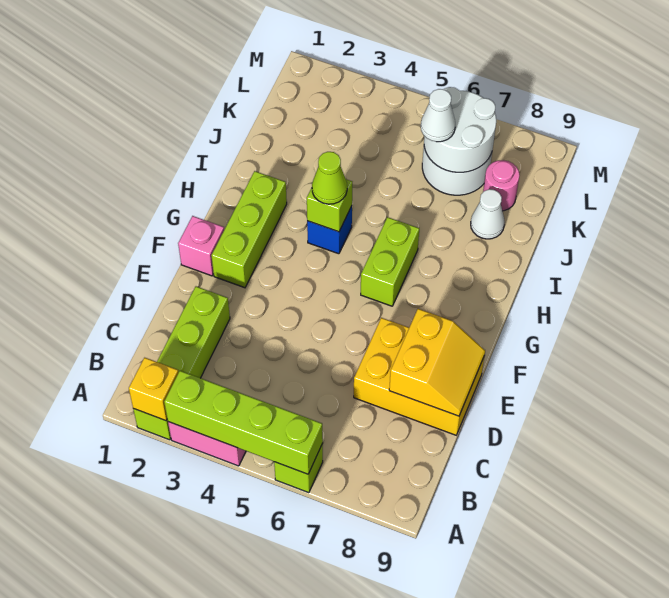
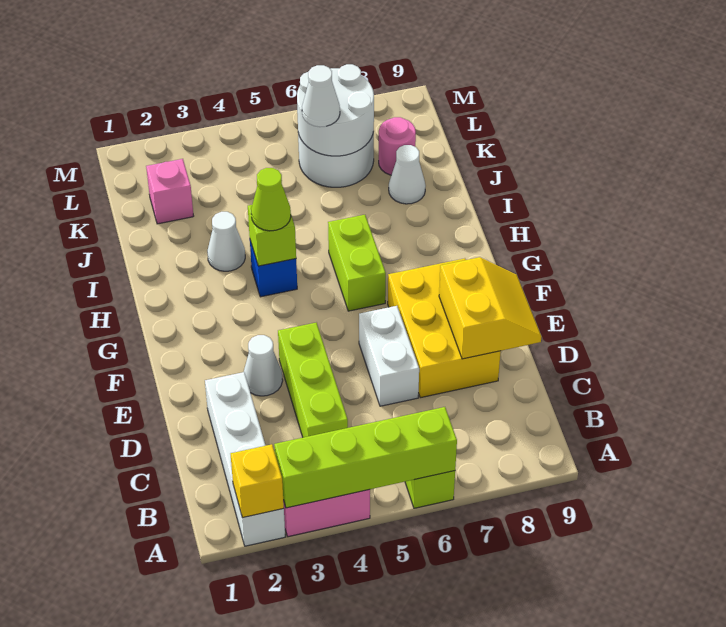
lime brick A2:D2 level 1 -> white brick A2:D2 level 1
none -> white brick D6:E6 level 1
yellow brick D7:E9 level 1 -> yellow brick D7:F8 level 1
none -> white cone E3 level 1
pink brick F1 level 1 -> pink brick K2 level 1
lime brick F2:H2 level 1 -> lime brick C4:E4 level 1
none -> white cone I3 level 1

